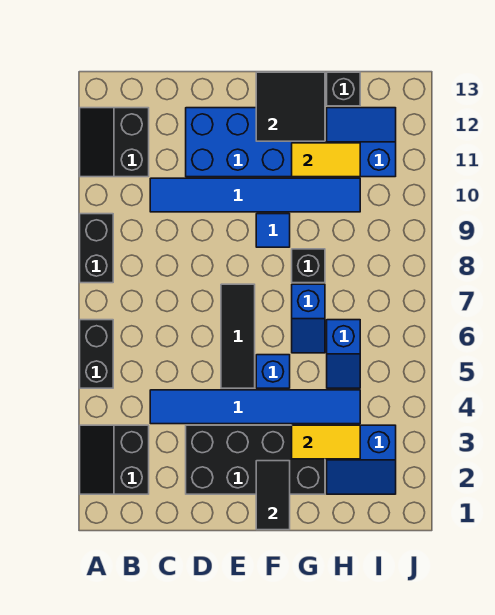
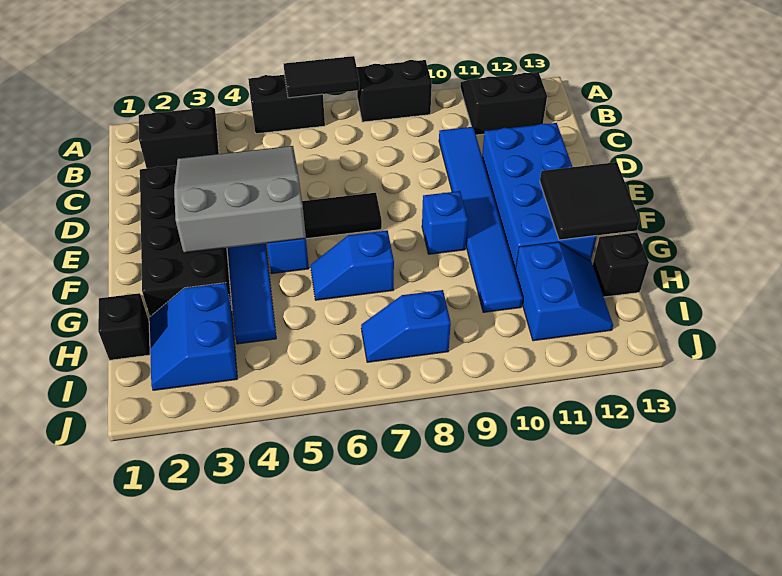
none -> grey slope D3:F5 level 2 top F
black tile F1:F2 level 2 -> black tile A6:A7 level 2
blue tile F9 level 1 -> blue brick F9 level 1
yellow tile G3:H3 level 2 -> none
black brick G8 level 1 -> black brick H1 level 1
yellow tile G11:H11 level 2 -> none
blue slope H5:H6 level 1 top 6 -> blue slope I7:I8 level 1 top 8

